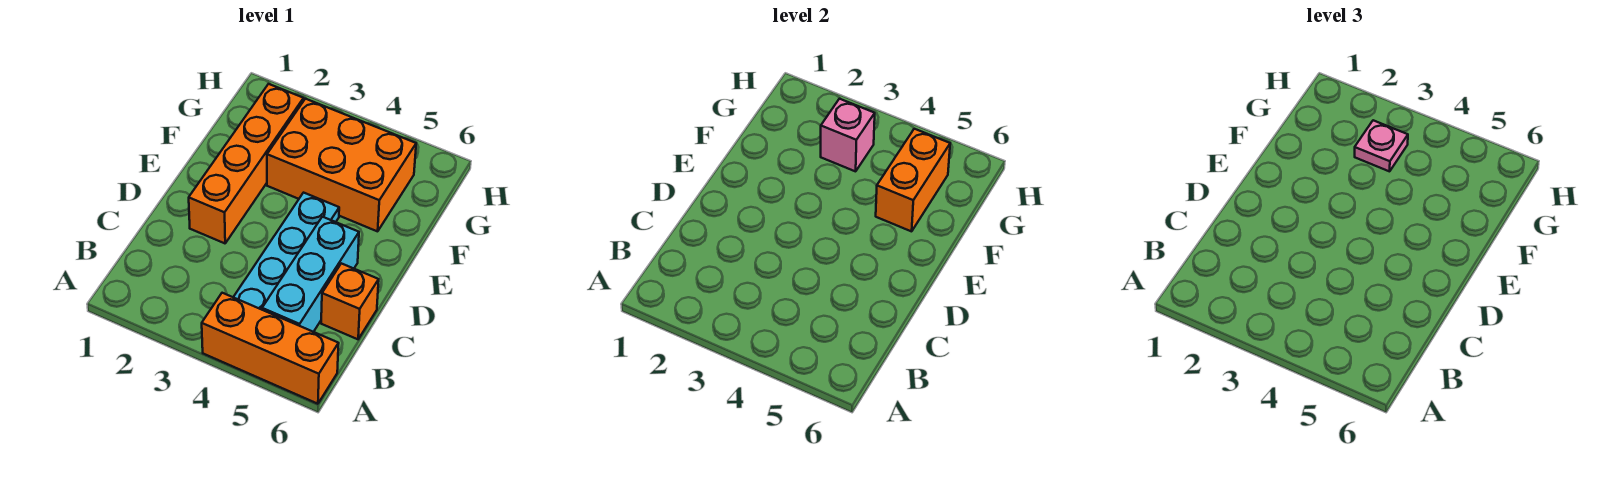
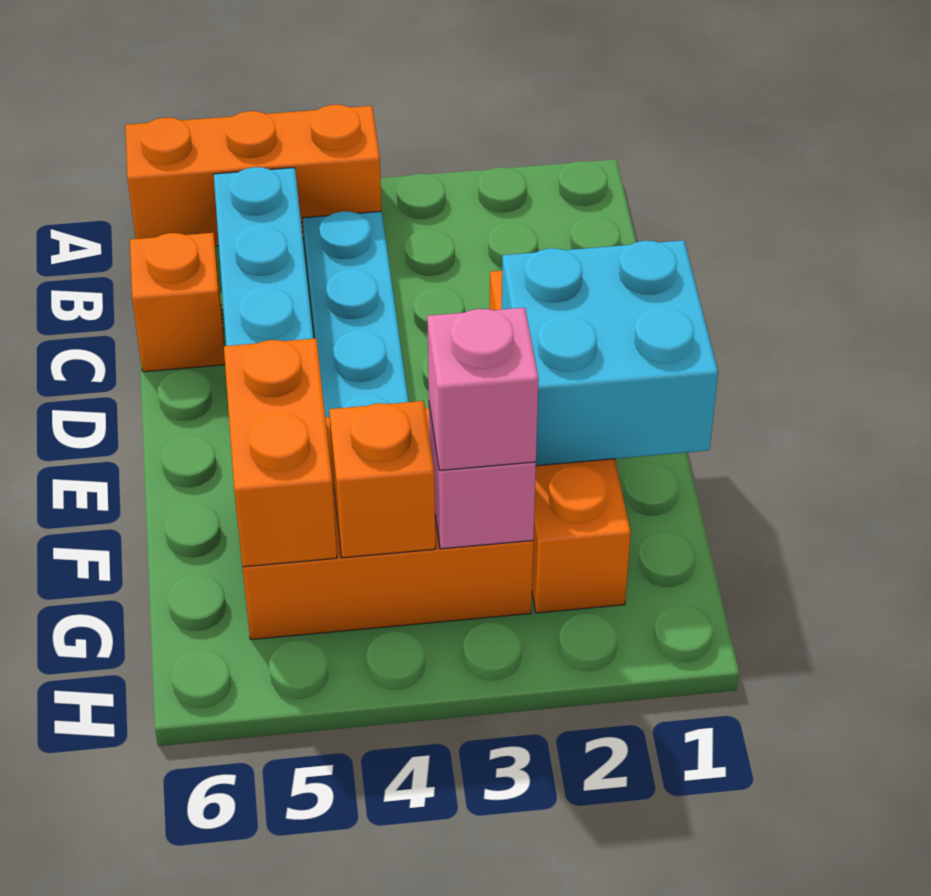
none -> cyan brick E1:F2 level 2
pink plate G3 level 3 -> pink brick G3 level 3
none -> orange brick G4 level 2

